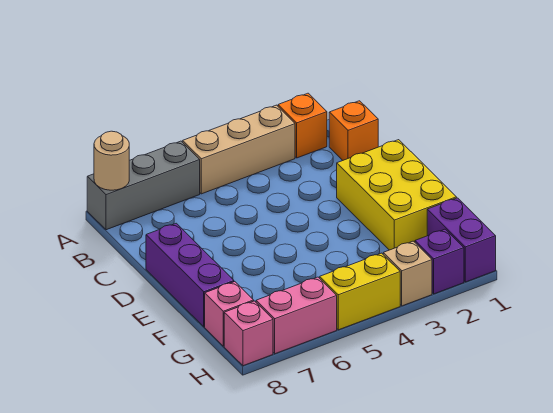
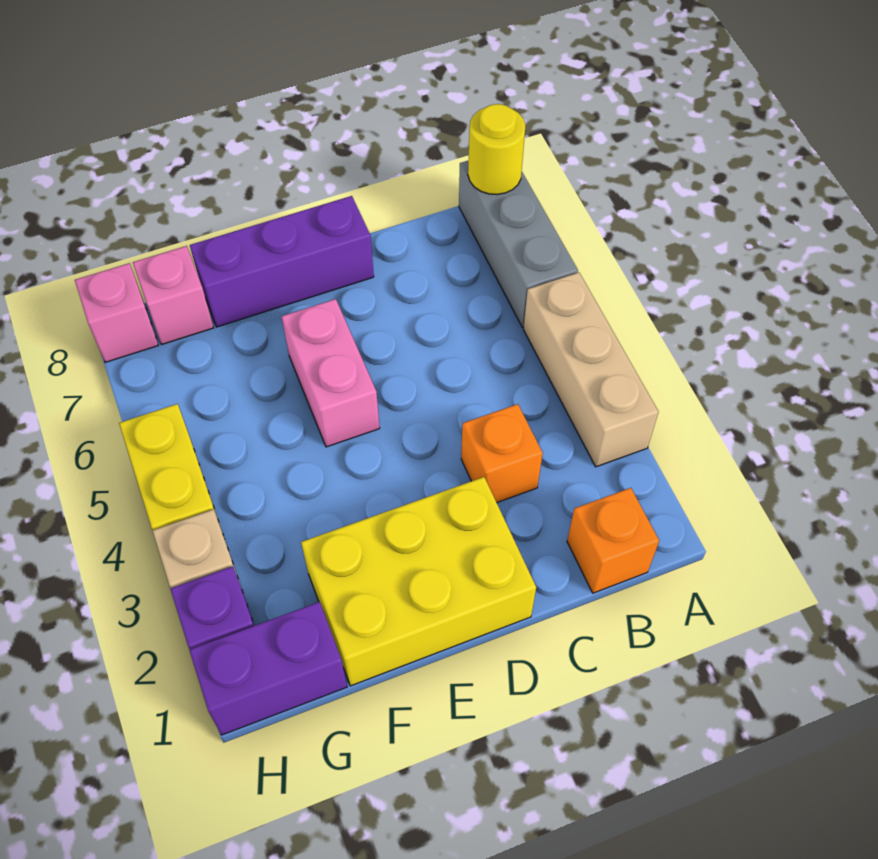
orange brick A2 level 1 -> orange brick C3 level 1
tan round brick A8 level 2 -> yellow round brick A8 level 2
pink brick H6:H7 level 1 -> pink brick E5:E6 level 1

